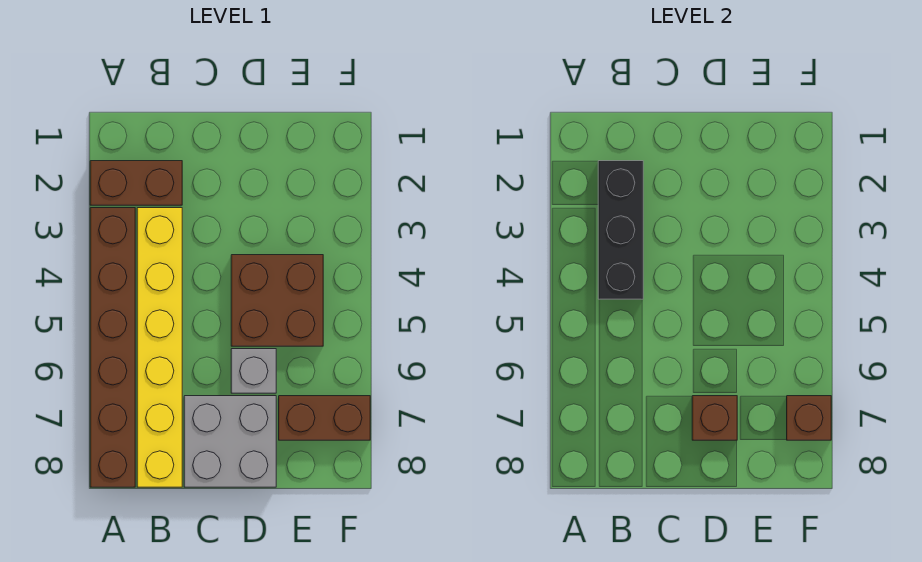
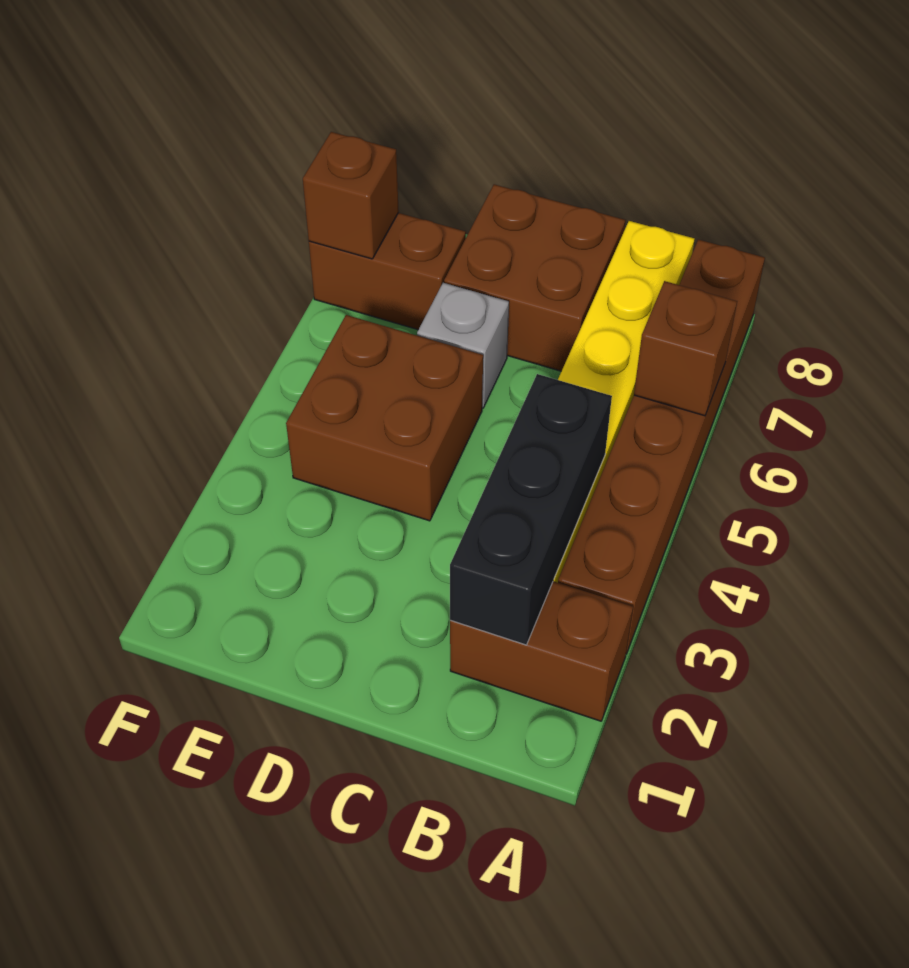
grey brick C7:D8 level 1 -> brown brick C7:D8 level 1
brown brick D7 level 2 -> brown brick A6 level 2

